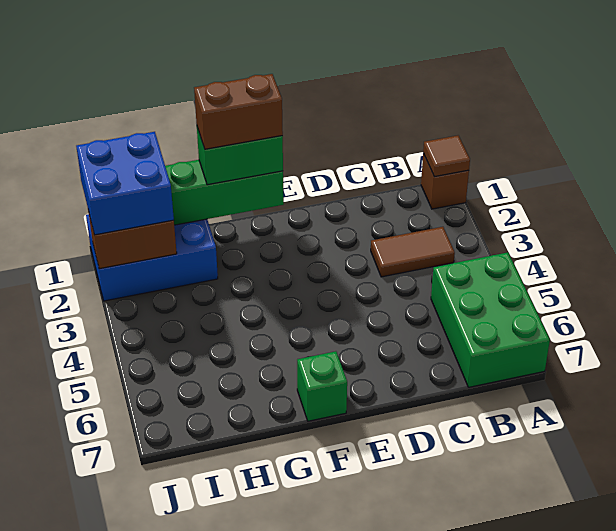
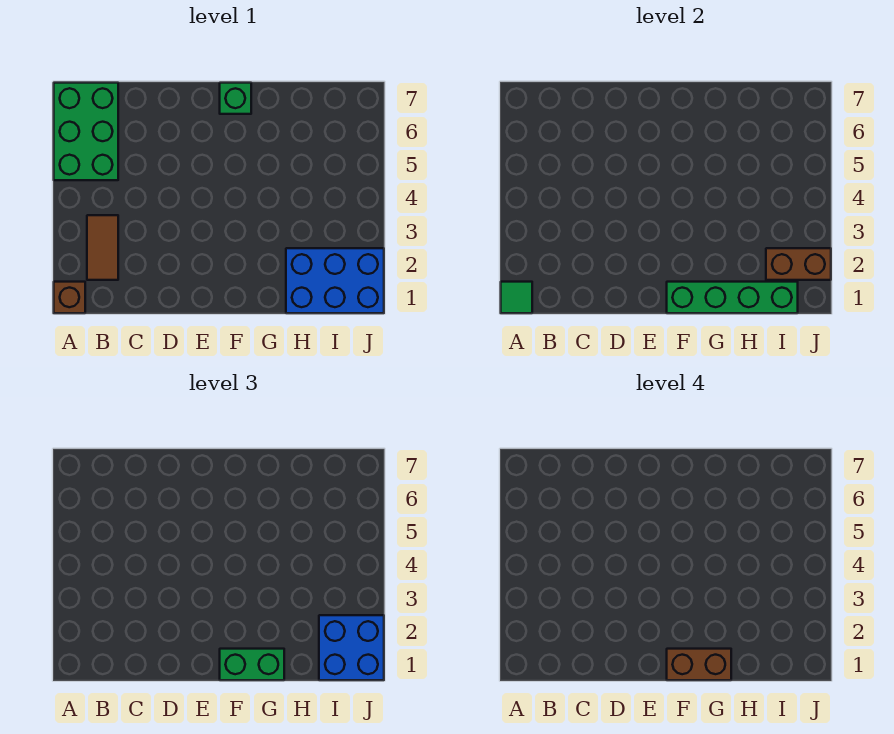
brown tile A1 level 2 -> green tile A1 level 2
brown tile B3:C3 level 1 -> brown tile B2:B3 level 1

